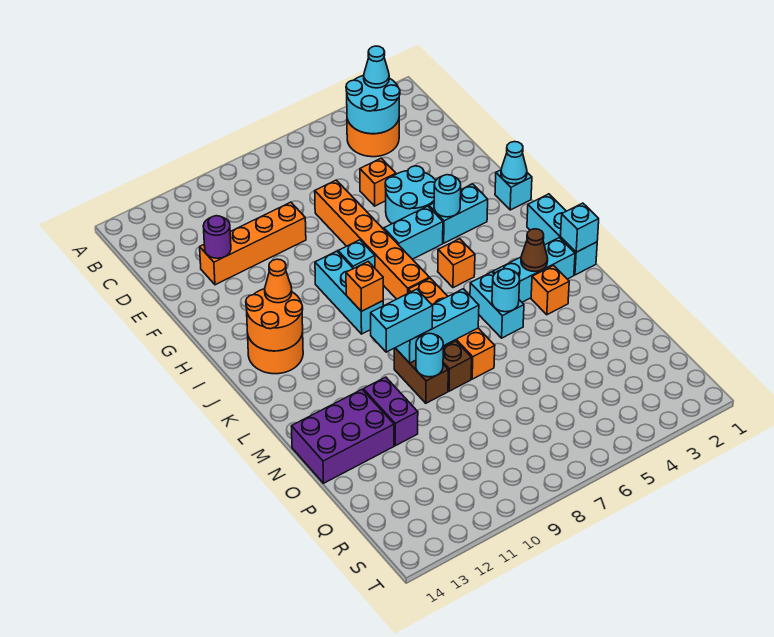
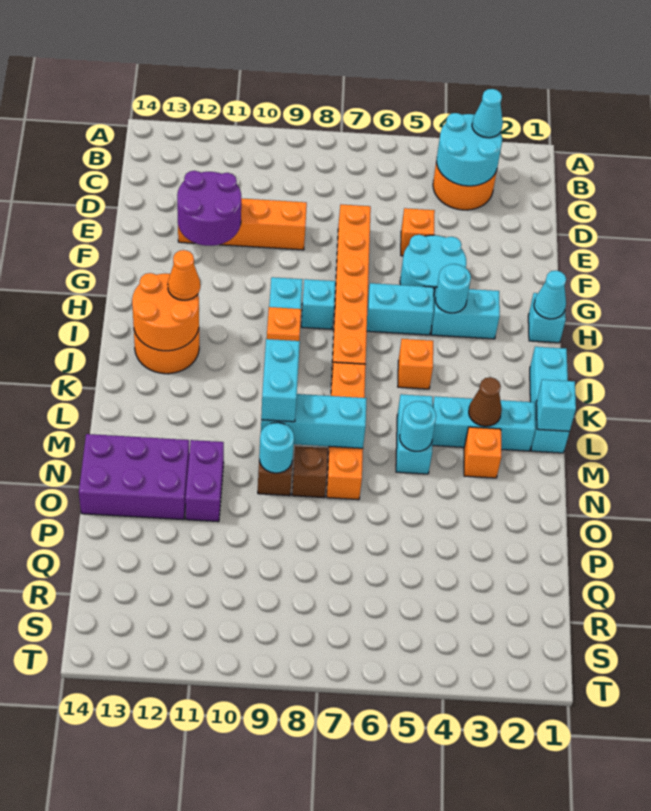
purple round brick E12 level 2 -> purple round brick E11:F12 level 2
cyan brick M9:M10 level 3 -> cyan brick L9:M9 level 3

